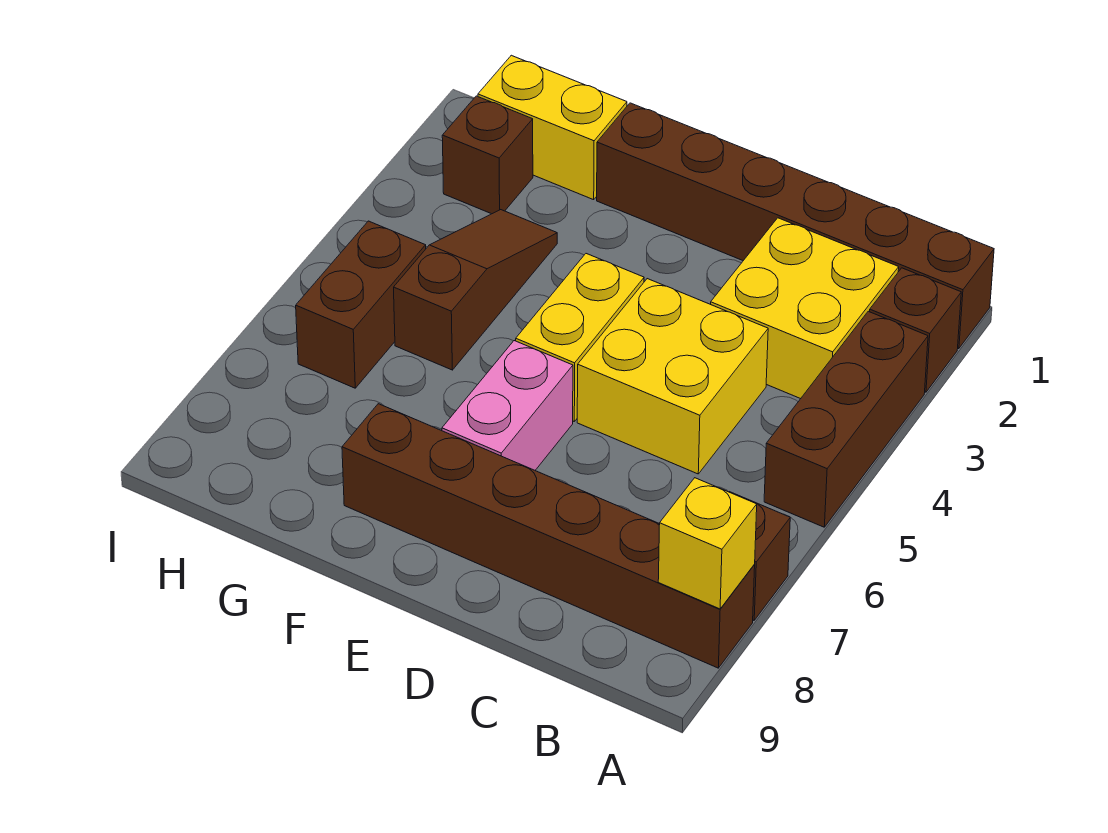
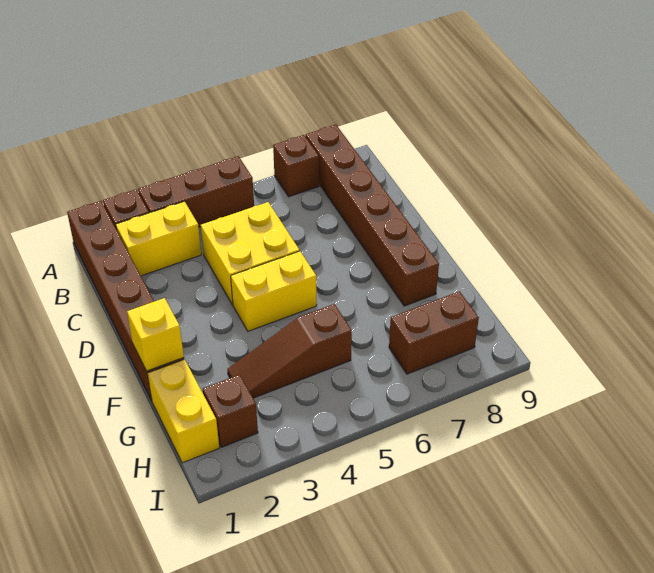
yellow brick A8 level 2 -> yellow brick F1 level 2
yellow brick B2:C3 level 1 -> yellow brick B2:B3 level 1
pink brick E6:E7 level 1 -> none
brown brick H5:H6 level 1 -> brown brick H7:H8 level 1

